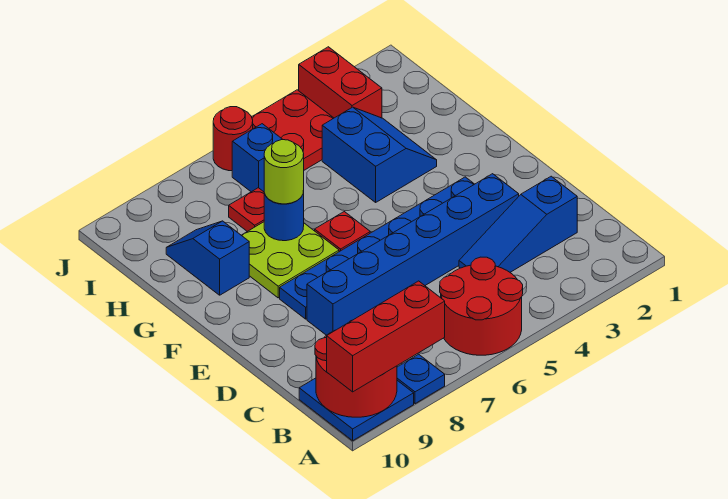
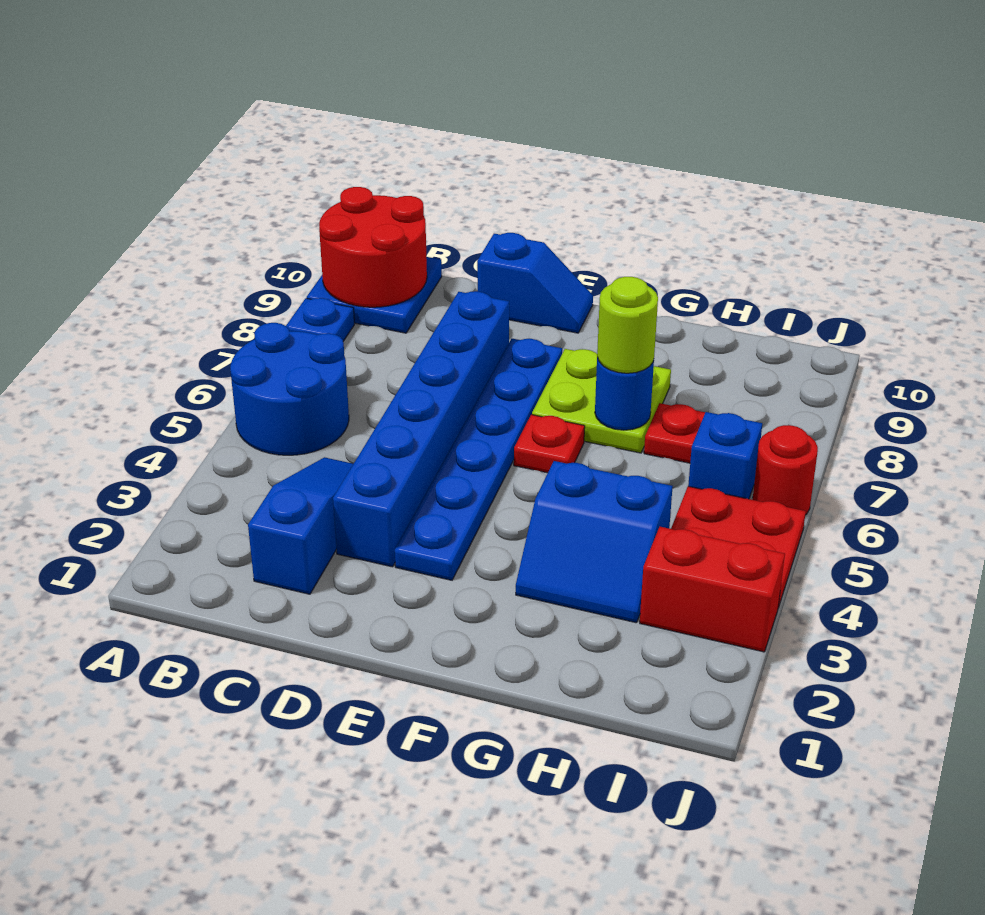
red round brick A5:B6 level 1 -> blue round brick A5:B6 level 1
red brick A8:A10 level 3 -> none
blue slope G9:H9 level 1 top G -> blue slope D10:E10 level 1 top D

